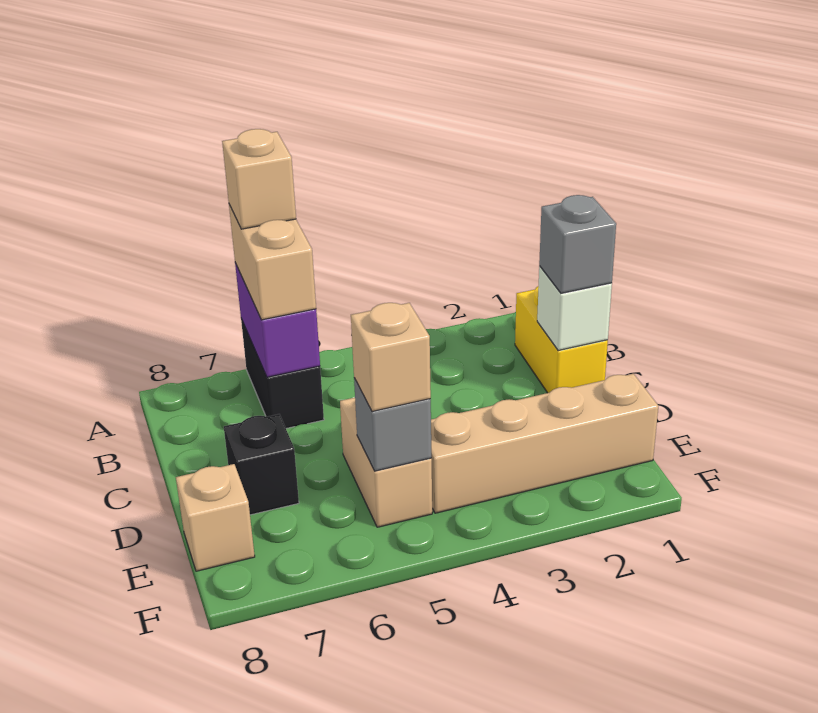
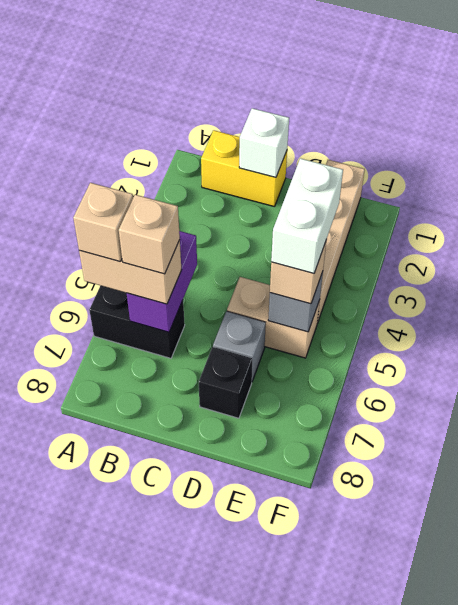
purple brick A6:B6 level 2 -> purple brick B5:B6 level 2
grey brick C1 level 3 -> grey brick D6 level 1
none -> white brick E4:E5 level 4
tan brick E8 level 1 -> tan brick B6 level 4

